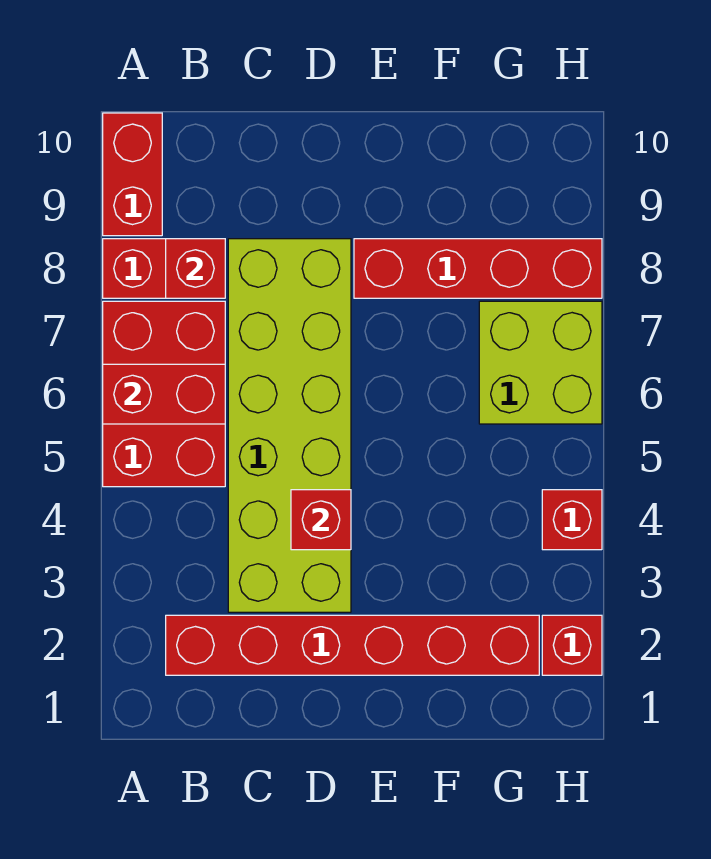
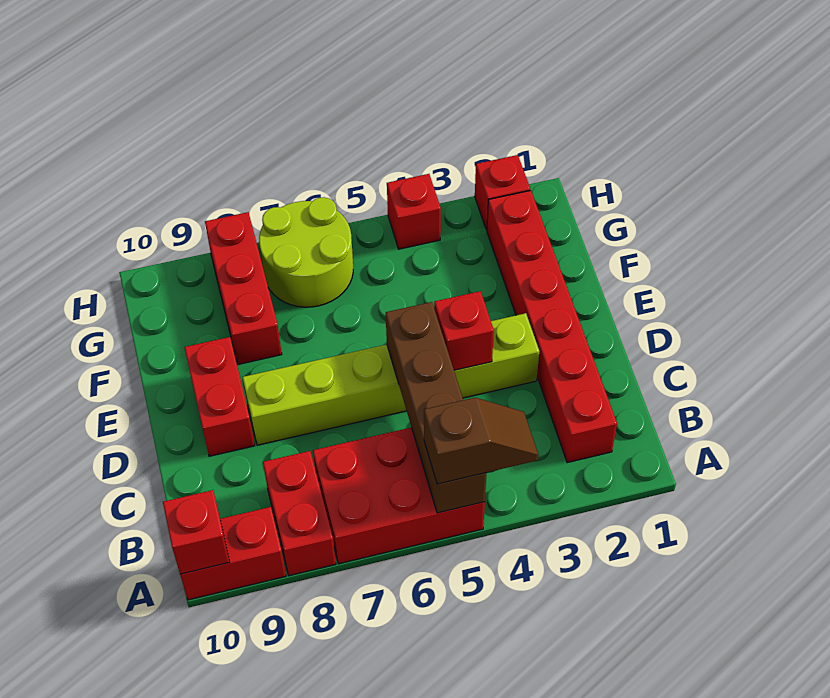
none -> brown slope A4:A5 level 3 top 5
none -> brown brick A5:D5 level 2
red brick A6:B6 level 2 -> red brick D9:E9 level 1
red brick B8 level 2 -> red brick A10 level 2
lime brick C3:D8 level 1 -> lime brick D3:D8 level 1
red brick E8:H8 level 1 -> red brick F8:H8 level 1
lime brick G6:H7 level 1 -> lime round brick G6:H7 level 1

